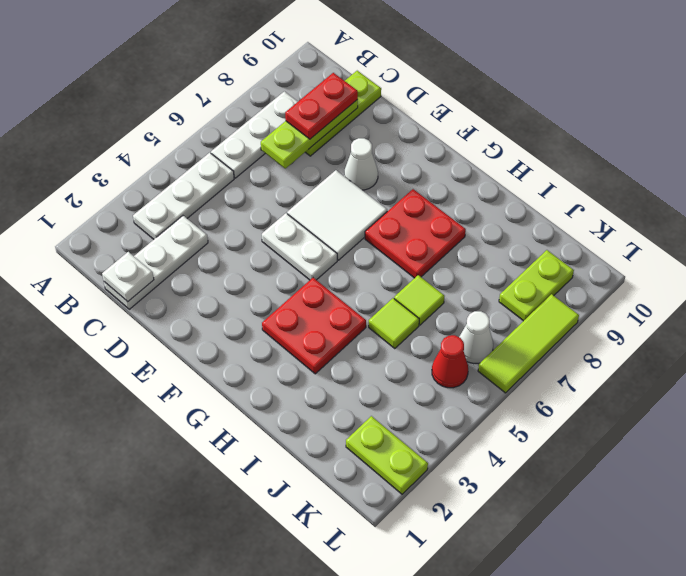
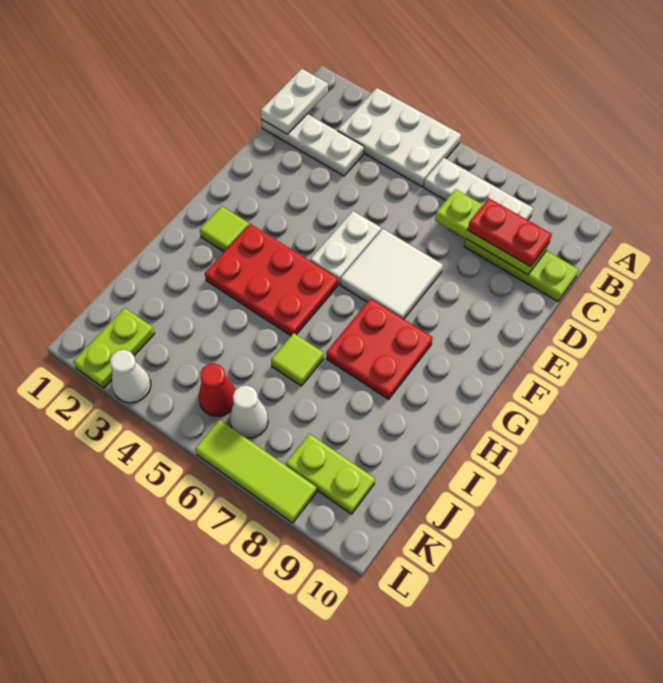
white plate B3:B5 level 1 -> white plate A3:B5 level 1
white plate C1 level 2 -> white plate B1:C1 level 2
white cone E8 level 1 -> white cone L3 level 1
red plate G3:H4 level 1 -> red plate G3:H5 level 1
lime tile I5 level 1 -> lime tile G2 level 1

